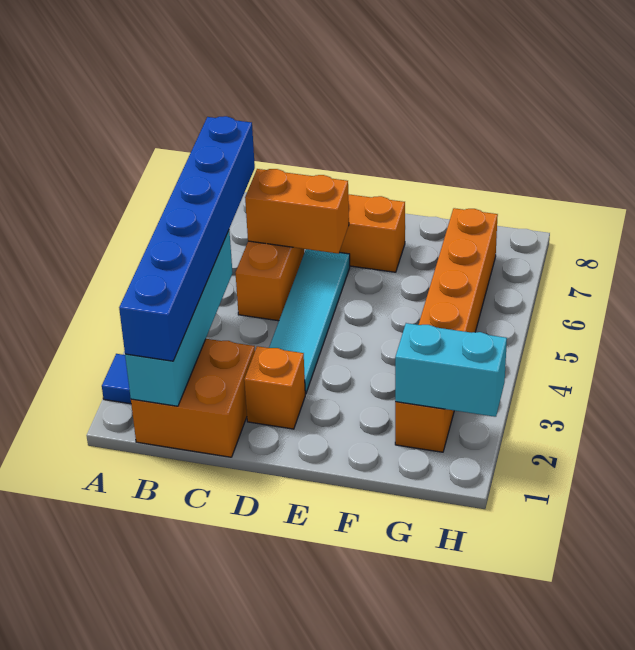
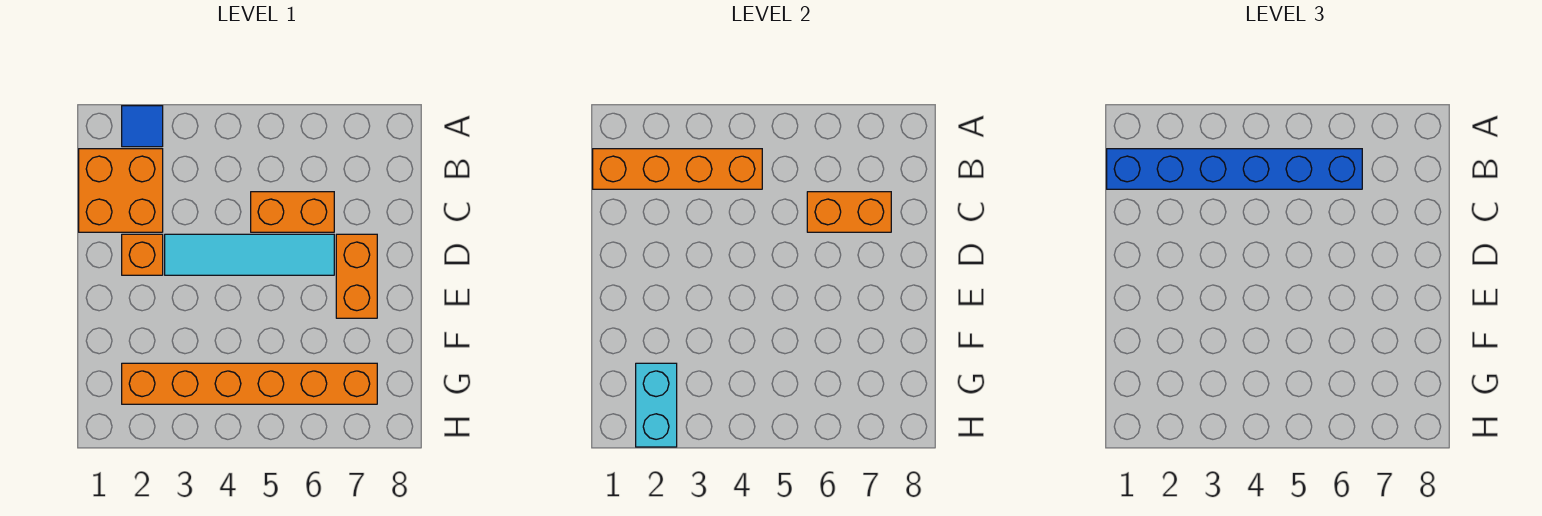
cyan brick B1:B4 level 2 -> orange brick B1:B4 level 2
orange brick C6:D6 level 2 -> orange brick C6:C7 level 2

